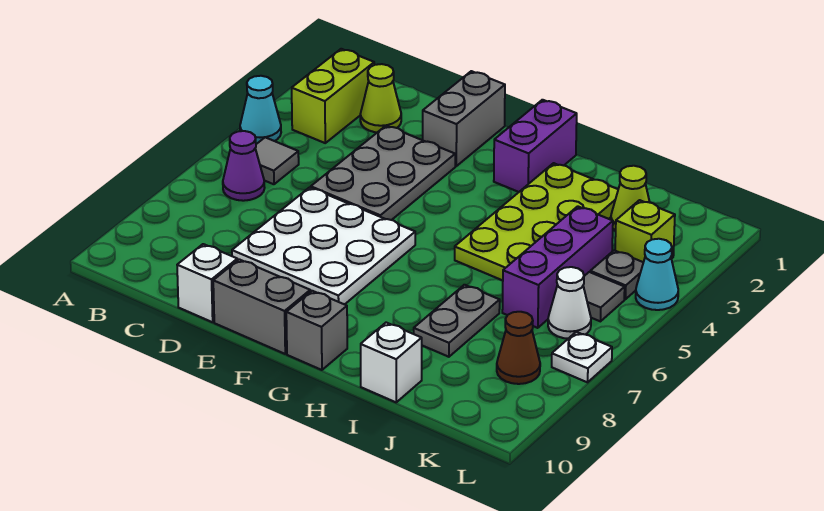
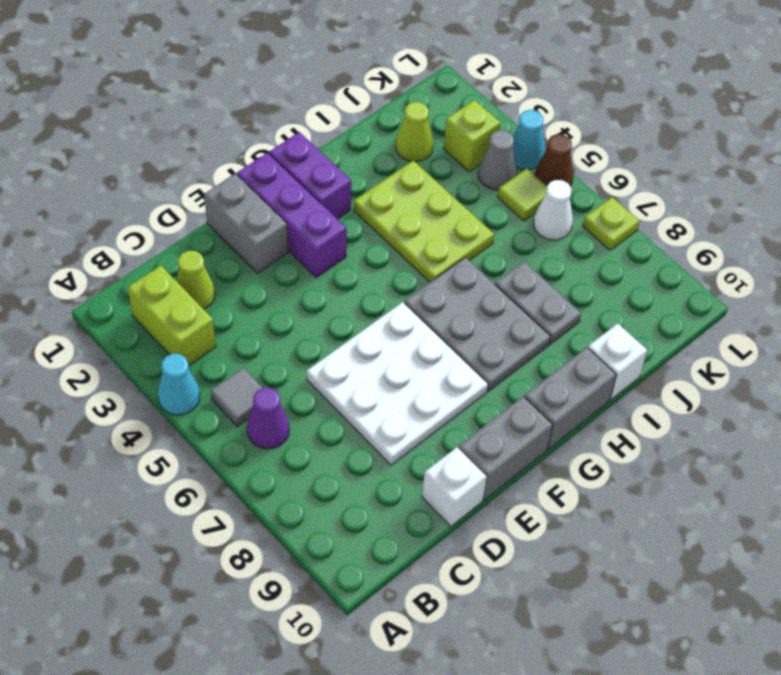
grey plate D3:E5 level 1 -> grey plate G6:H8 level 1
grey brick G10 level 1 -> grey brick G10:H10 level 1
lime plate H2:I5 level 1 -> lime plate H3:I5 level 1
purple brick J4:J6 level 1 -> purple brick F1:F3 level 1
grey plate K4 level 1 -> grey cone K4 level 1
grey tile K5 level 1 -> lime tile K5 level 1
brown cone K8 level 1 -> brown cone L5 level 1
white plate L7 level 1 -> lime plate L7 level 1

